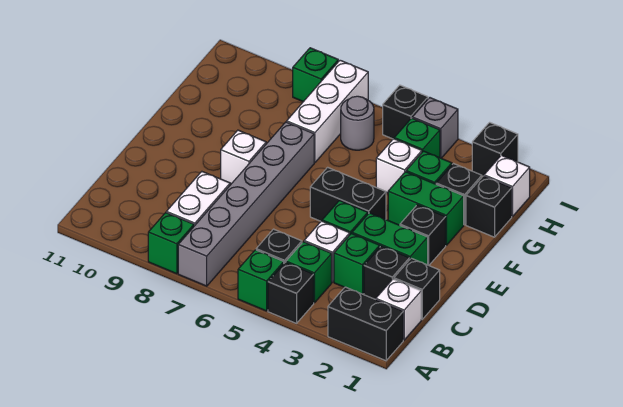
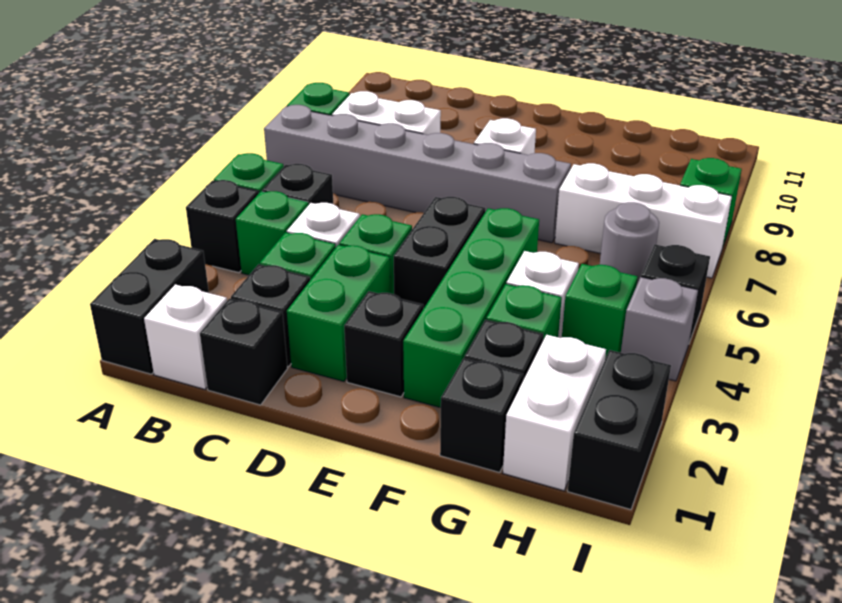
green brick F2:F3 level 1 -> green brick F2:F5 level 1
white brick H1 level 1 -> white brick H1:H2 level 1
black brick I2 level 1 -> black brick I1:I2 level 1

